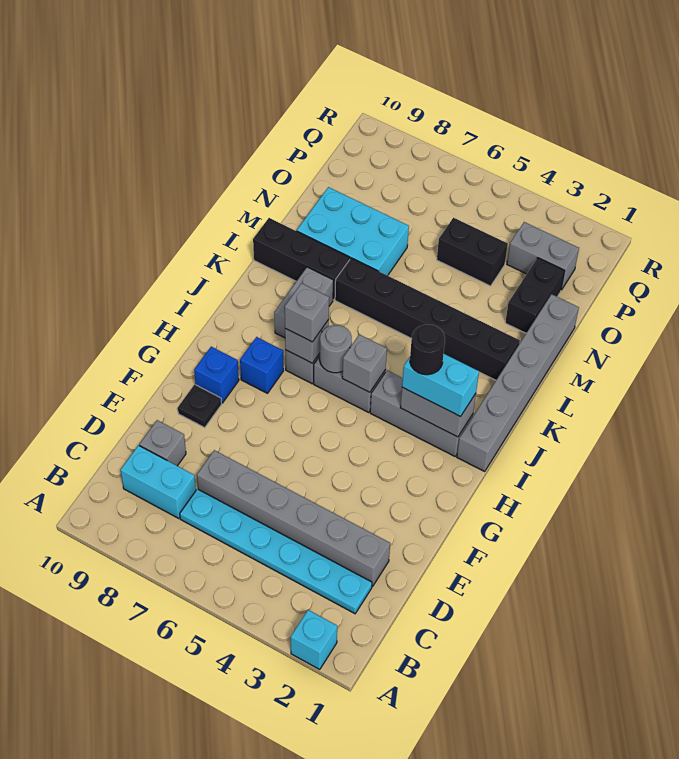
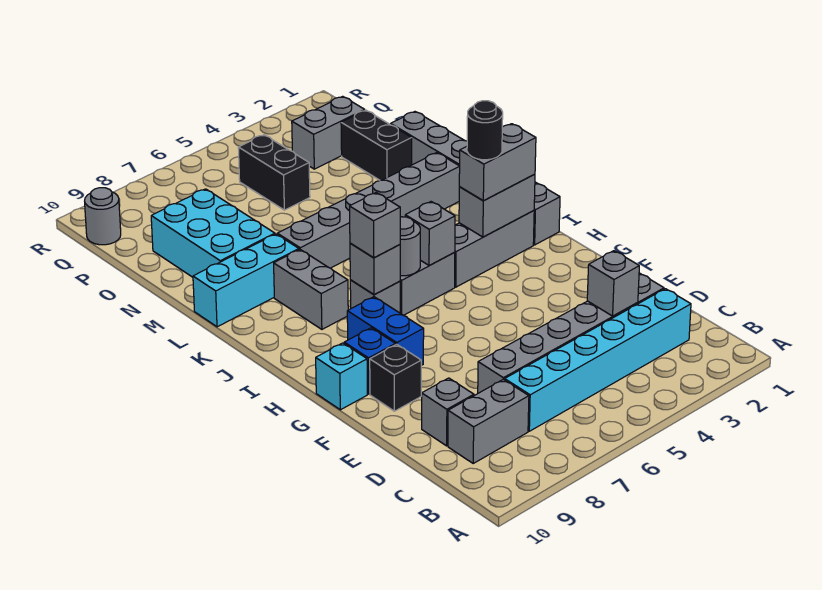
cyan brick A2 level 1 -> cyan brick G10 level 1
cyan plate C2:C7 level 1 -> cyan brick C2:C7 level 1
cyan brick C8:C9 level 1 -> grey brick C8:C9 level 1
none -> grey brick D3 level 2
black plate F9 level 1 -> black brick F9 level 1
blue brick H8 level 1 -> blue brick G8:H8 level 1
cyan brick I2:I3 level 3 -> grey brick I2:I3 level 3
black brick L2:L7 level 1 -> grey brick L2:L7 level 1
black brick L8:L10 level 1 -> cyan brick L8:L10 level 1
cyan brick M7:N9 level 1 -> cyan brick M8:O9 level 1
black brick O4:O5 level 1 -> black brick O5:P5 level 1
none -> grey round brick Q10 level 1

